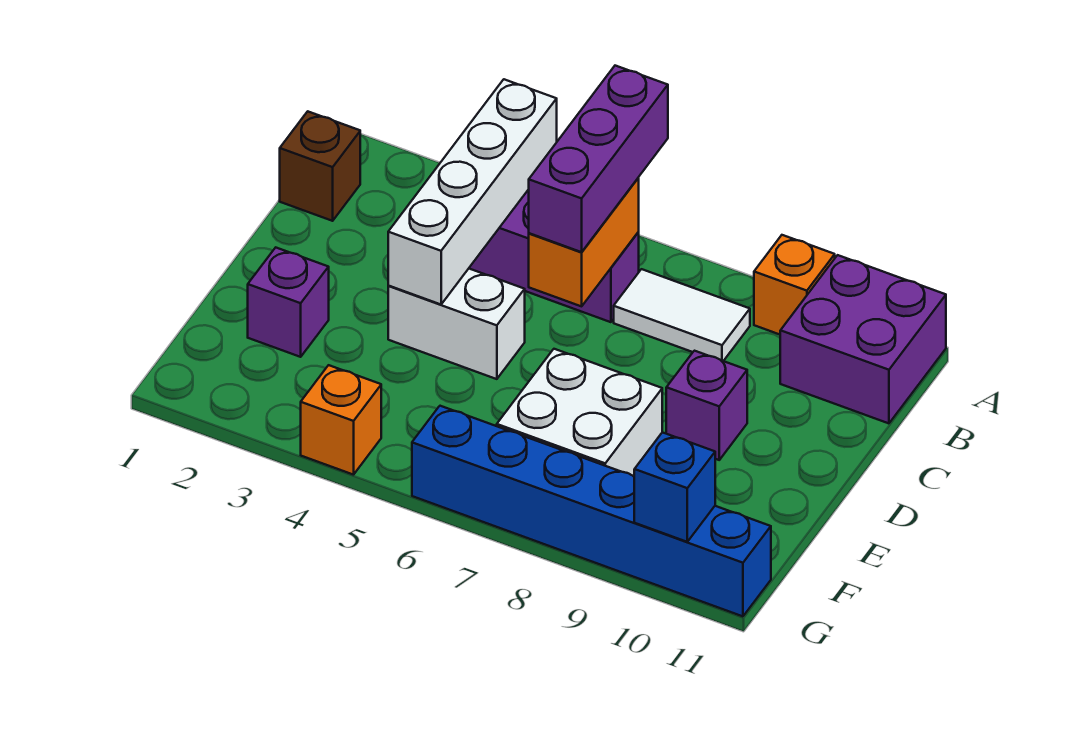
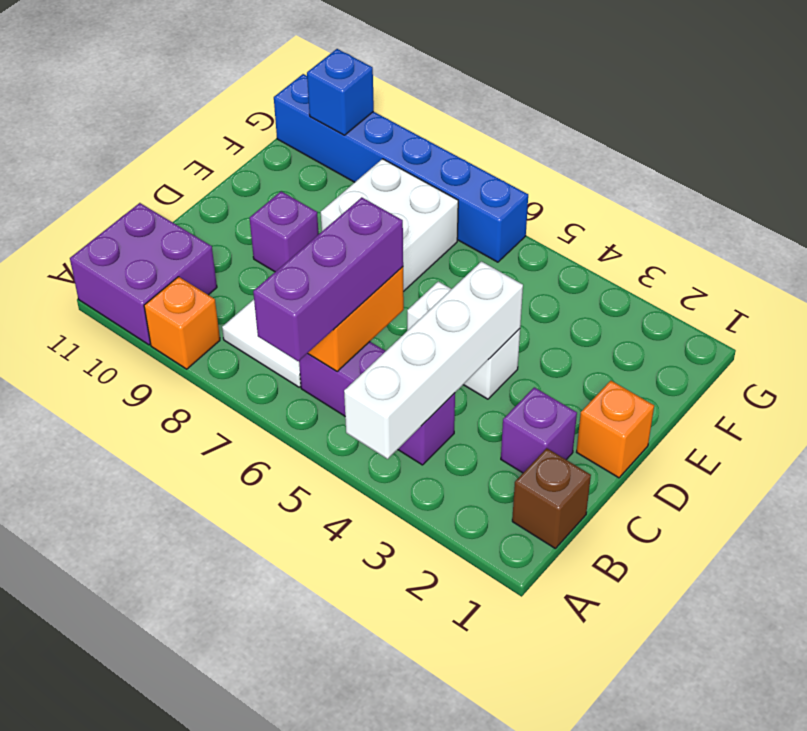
purple brick E2 level 1 -> purple brick C2 level 1
orange brick G4 level 1 -> orange brick D1 level 1

